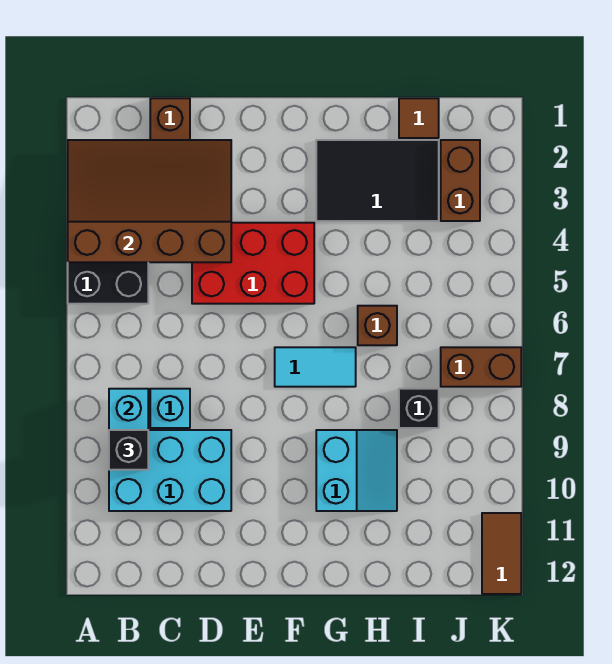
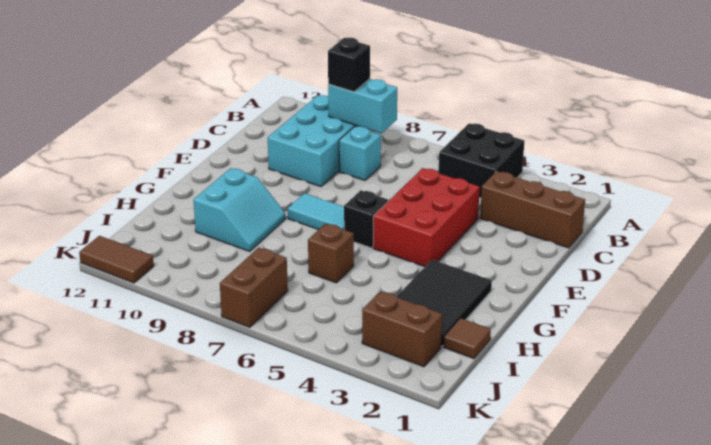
brown slope A2:D4 level 2 top 4 -> none
cyan tile F7:G7 level 1 -> cyan tile F7:F8 level 1
cyan slope G9:H10 level 1 top G -> cyan slope G9:H10 level 1 top 10
black brick I8 level 1 -> black brick F6 level 1

